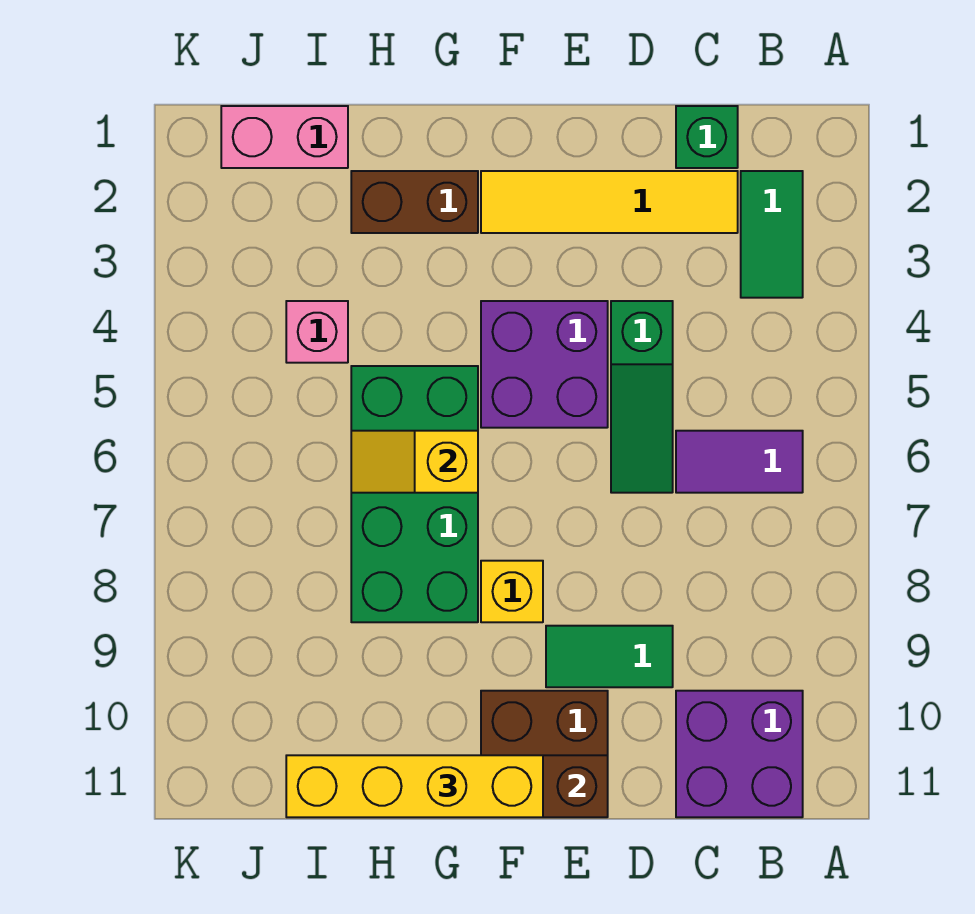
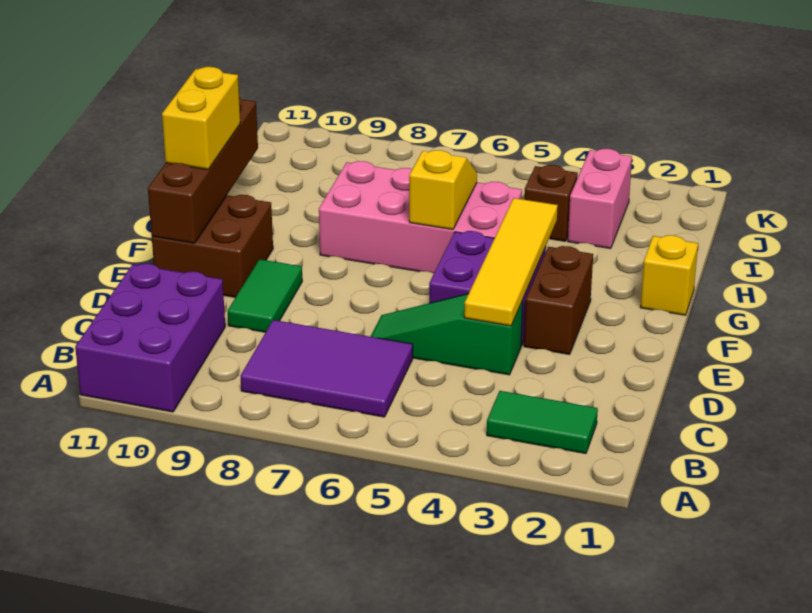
purple tile B6:C6 level 1 -> purple tile B6:C8 level 1
purple brick B10:C11 level 1 -> purple brick A10:C11 level 1
green brick C1 level 1 -> none
yellow tile C2:F2 level 1 -> yellow tile D4:G4 level 2
yellow brick F8 level 1 -> yellow brick G1 level 1
yellow brick F11:I11 level 3 -> yellow brick F11:G11 level 3
brown brick G2:H2 level 1 -> brown brick E3:F3 level 1
green brick G5:H8 level 1 -> pink brick G5:H8 level 1
pink brick I1:J1 level 1 -> pink brick I3:J3 level 1
pink brick I4 level 1 -> brown brick I4 level 1

